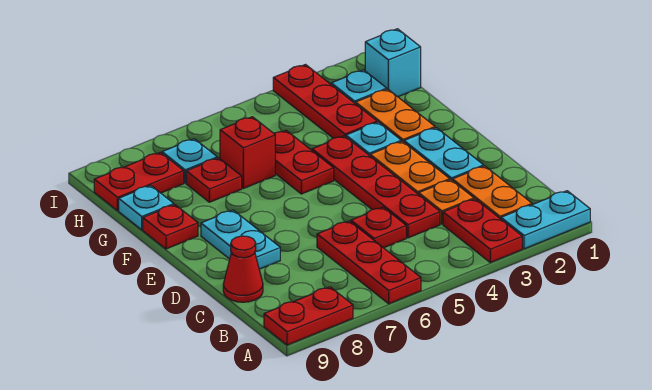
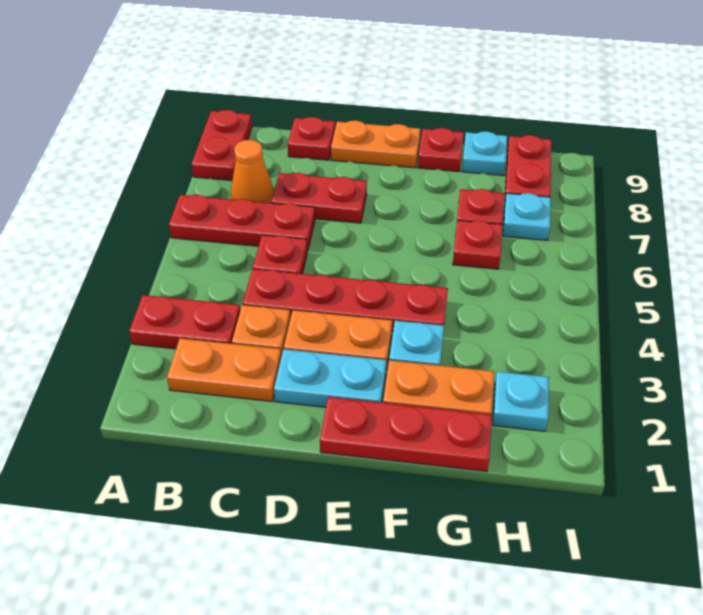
cyan plate A1:A2 level 1 -> none
none -> orange cone B7 level 1
red cone C9 level 1 -> red plate C9 level 1
cyan plate D8:E8 level 1 -> none
none -> orange plate D9:E9 level 1
red plate F5:G5 level 1 -> red plate C7:D7 level 1
red plate G3:I3 level 1 -> red plate E1:G1 level 1
red brick G6 level 1 -> red plate G6 level 1
cyan brick H1 level 1 -> none

